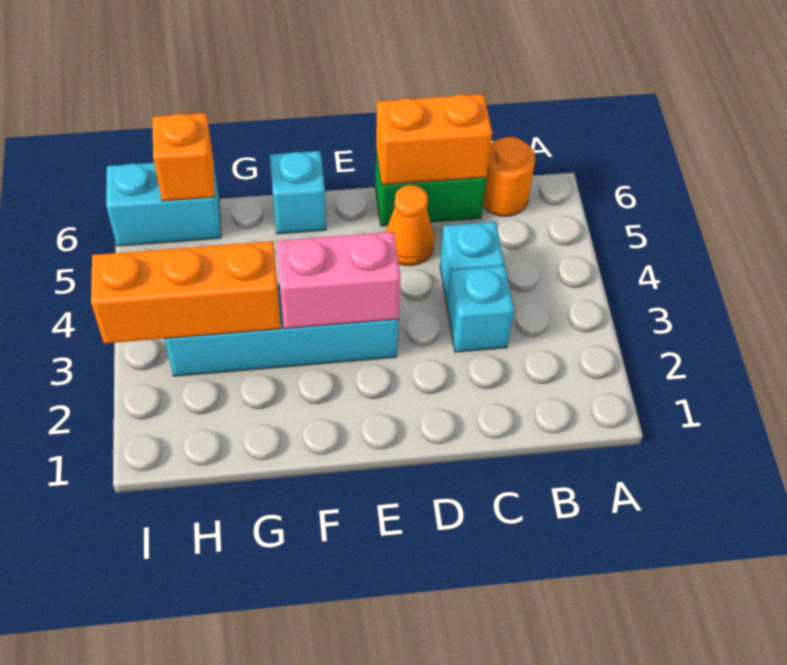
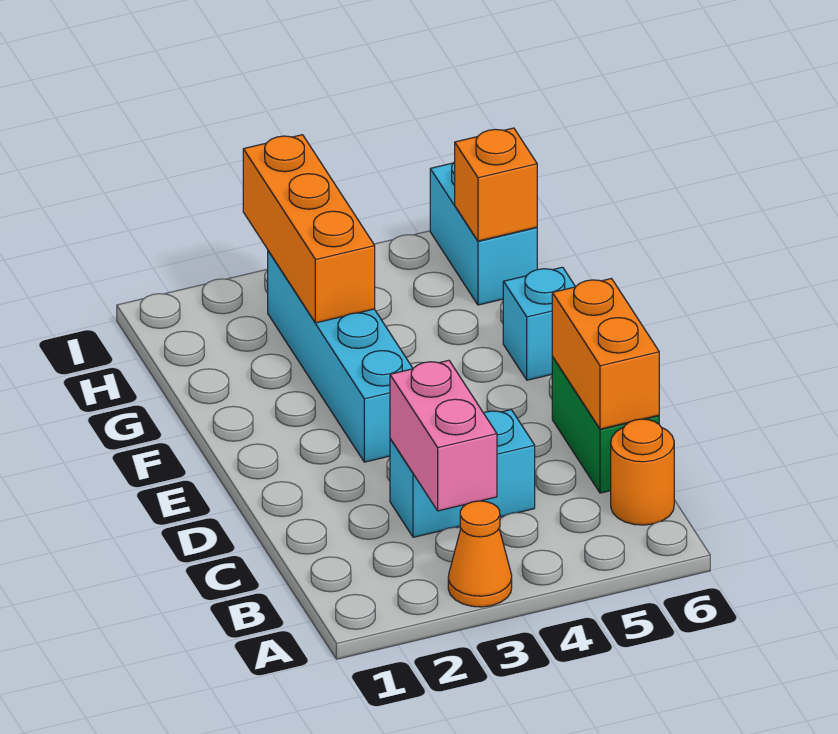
orange cone D5 level 1 -> orange cone A3 level 1
pink brick E3:F3 level 2 -> pink brick B3:C3 level 2

